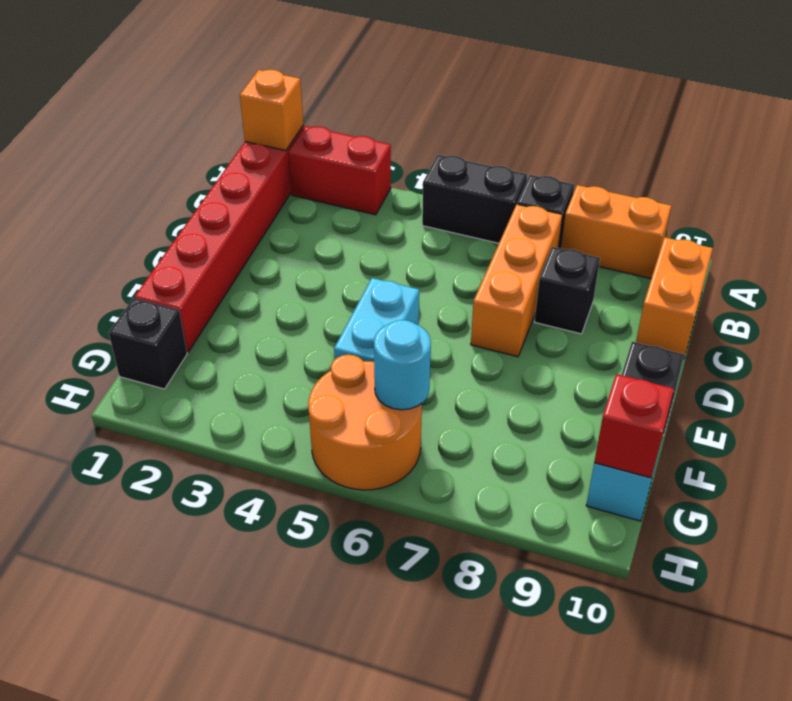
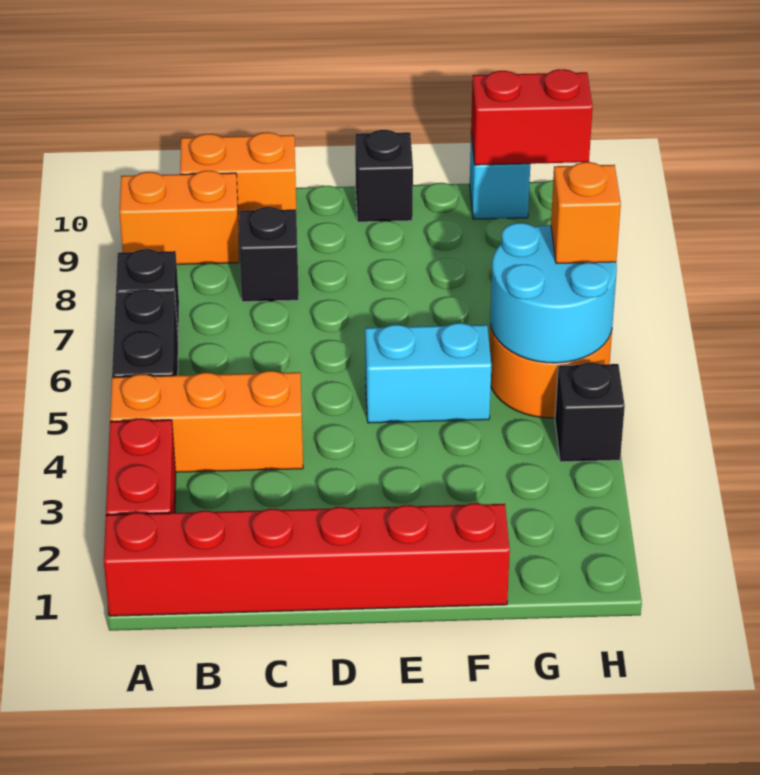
orange brick A1 level 2 -> orange brick H6 level 3
orange brick A8:A9 level 1 -> orange brick A9:B9 level 1
orange brick B7:D7 level 1 -> orange brick A4:C4 level 1
black brick G1 level 1 -> black brick H4 level 1
cyan round brick G6 level 2 -> cyan round brick G5:H6 level 2
red brick G10 level 2 -> red brick G10:H10 level 2

